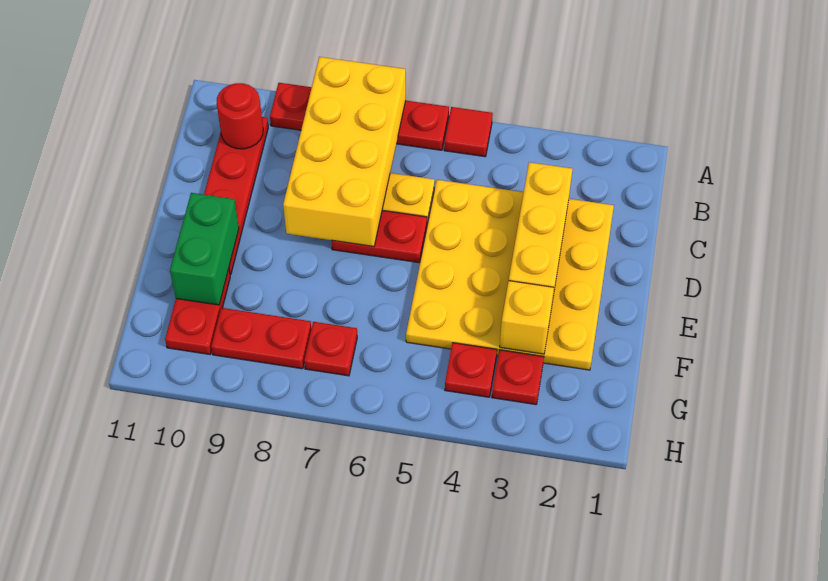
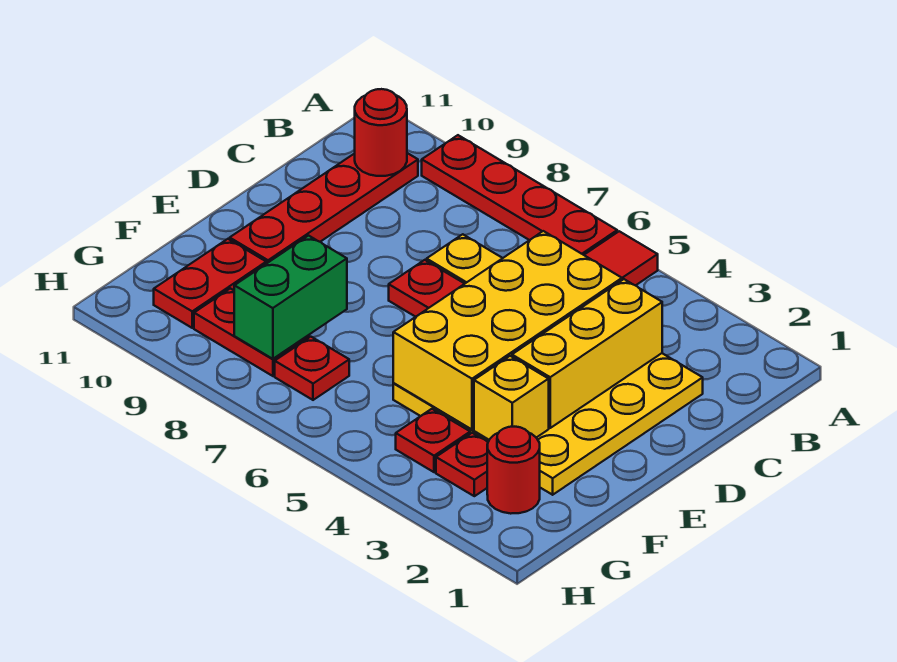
yellow brick A7:D8 level 2 -> yellow brick C4:F5 level 2
green brick E10:F10 level 2 -> green brick F8:G8 level 2
none -> red round brick G2 level 1

